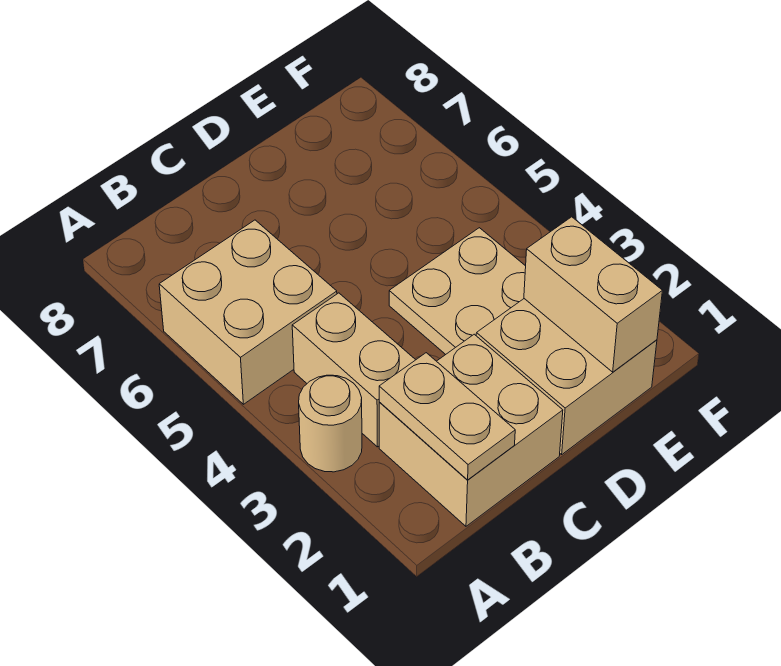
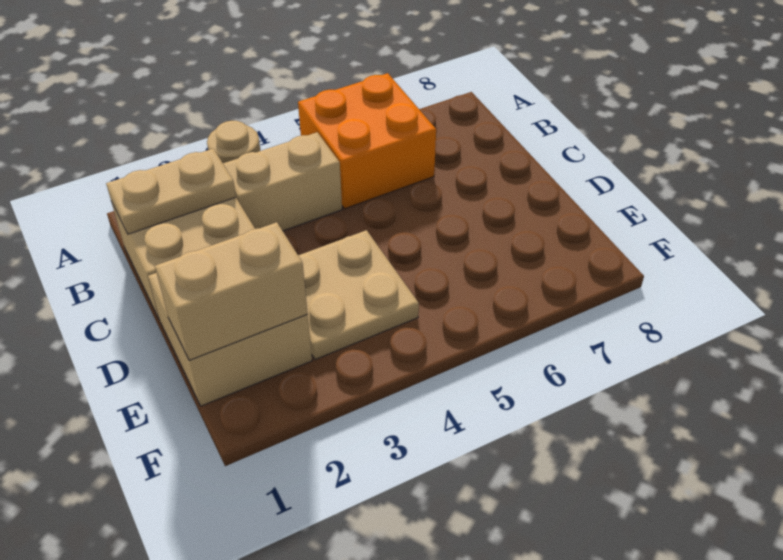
tan brick A5:B6 level 1 -> orange brick A5:B6 level 1

